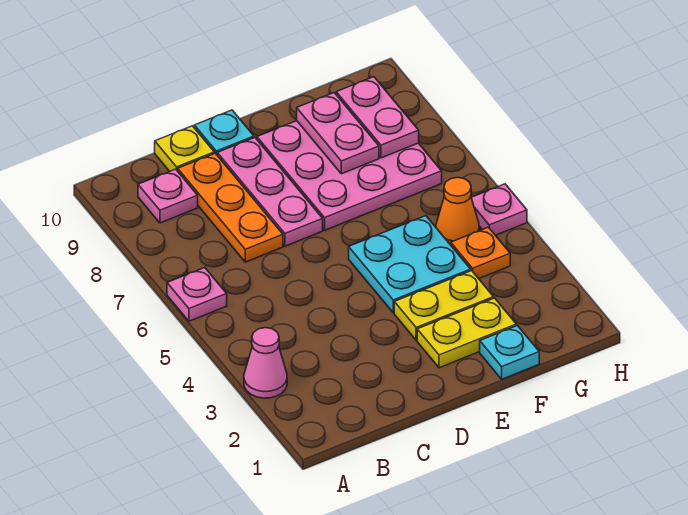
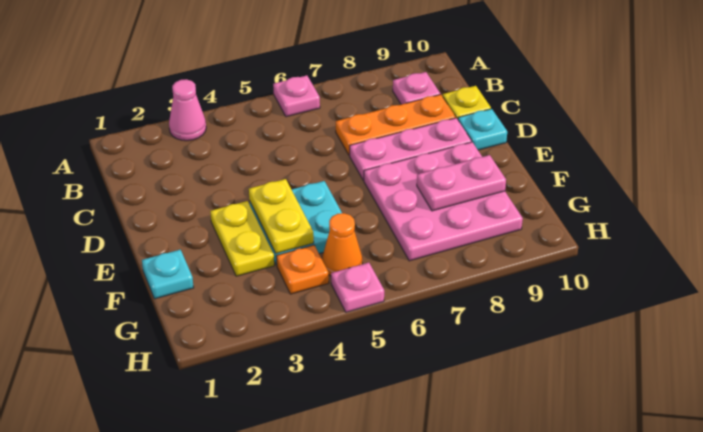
yellow plate E2:F2 level 1 -> yellow plate E4:F4 level 2
pink plate G8:G9 level 2 -> none

